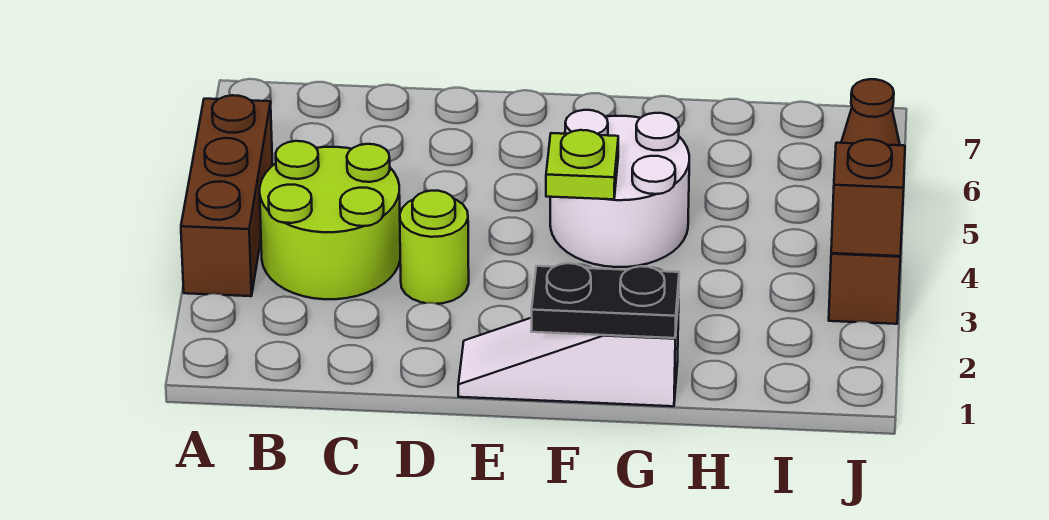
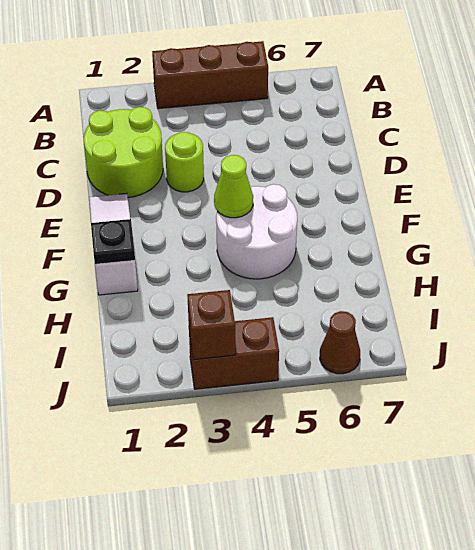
lime round brick B3:C4 level 1 -> lime round brick C1:D2 level 1
black plate F1:G1 level 2 -> black plate G1 level 2
lime plate F4 level 2 -> lime cone F4 level 2

